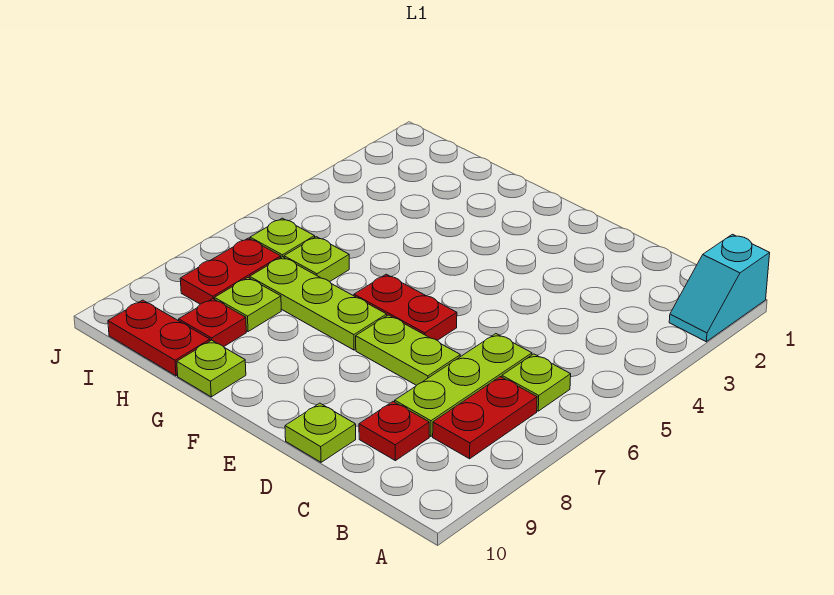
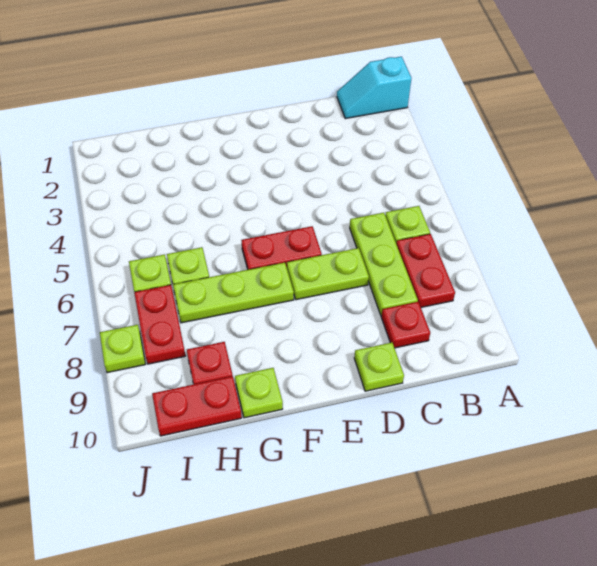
cyan slope A1:A2 level 1 top 1 -> cyan slope A1:B1 level 1 top A
lime plate H8 level 1 -> lime plate J8 level 1

